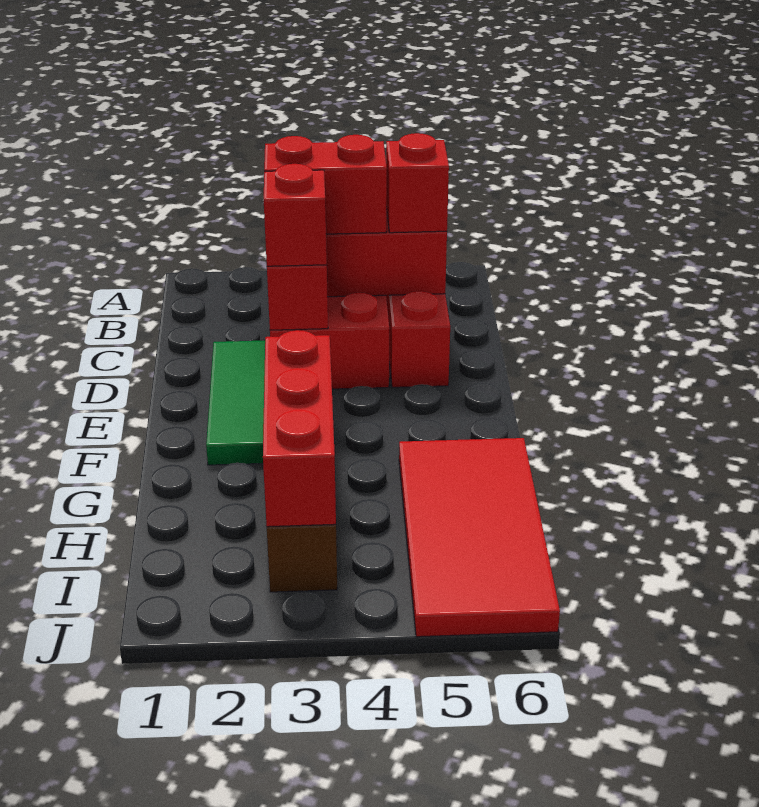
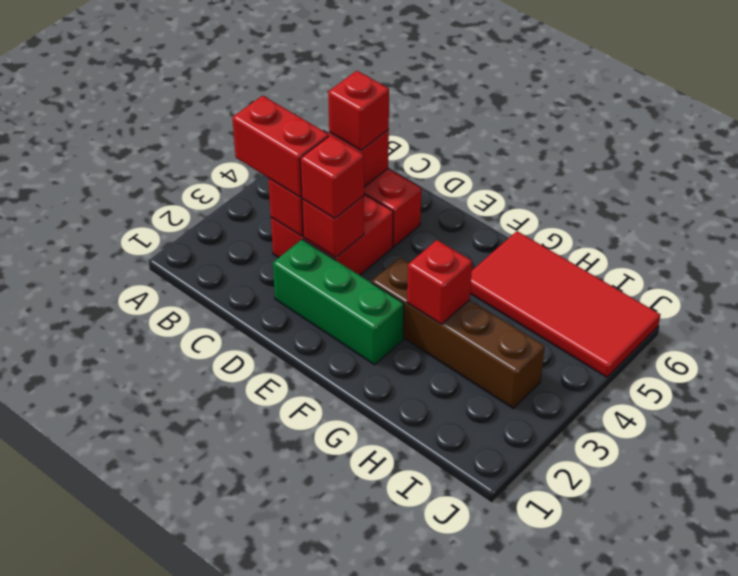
red brick C3:C4 level 3 -> red brick B3:C3 level 3
green tile D2:F2 level 1 -> green brick D2:F2 level 1
red brick G3:I3 level 2 -> red brick G3 level 2

